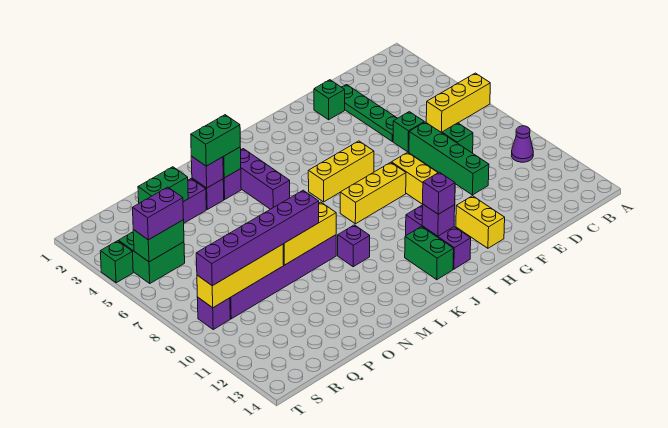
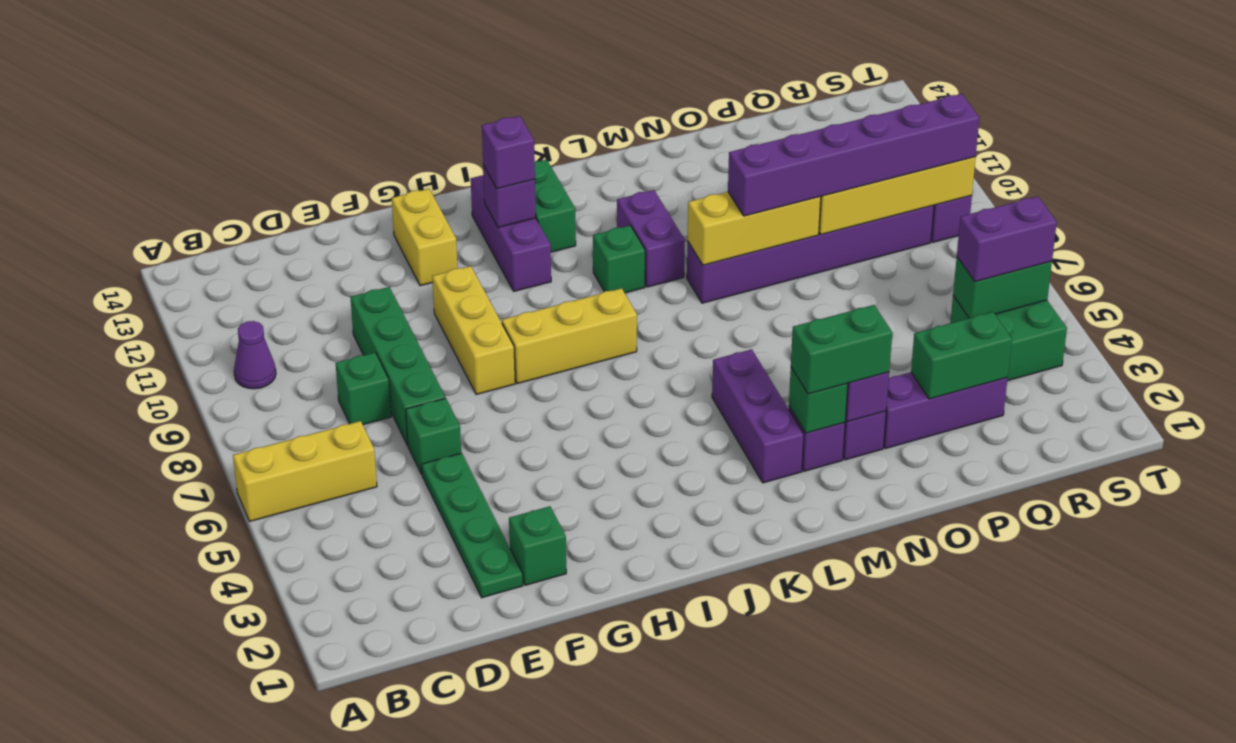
yellow brick H6:J6 level 1 -> none
purple brick L10 level 1 -> purple brick L10:L11 level 1
green brick T4 level 1 -> green brick K10 level 1

